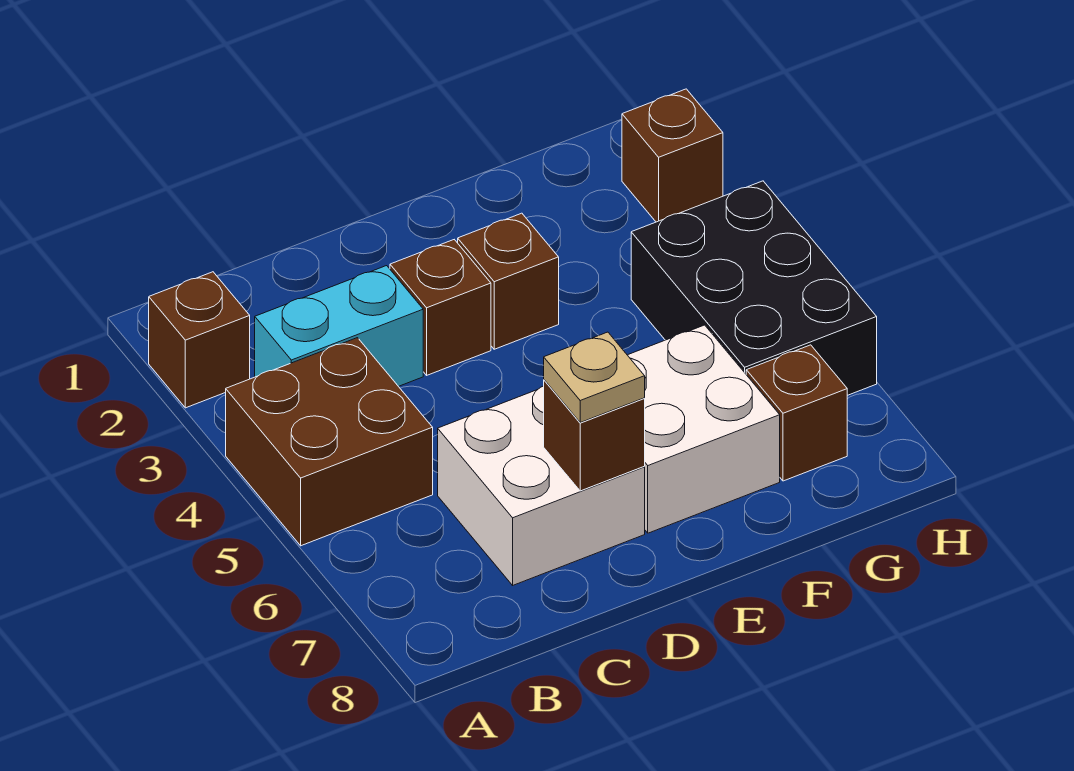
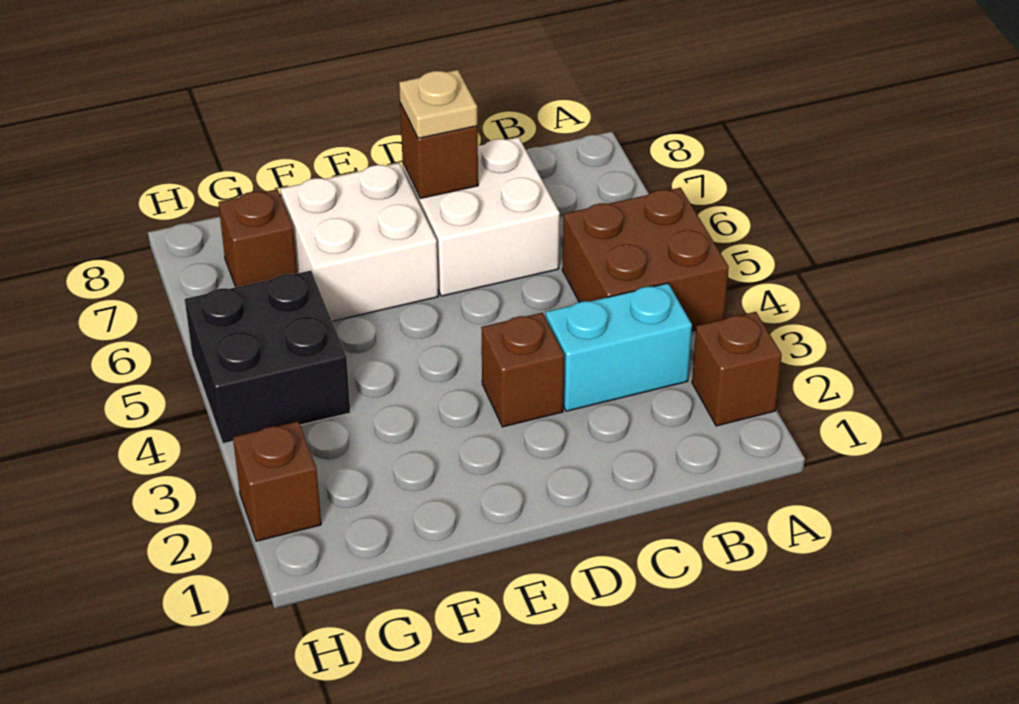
brown brick E3 level 1 -> none
black brick G4:H6 level 1 -> black brick G4:H5 level 1

